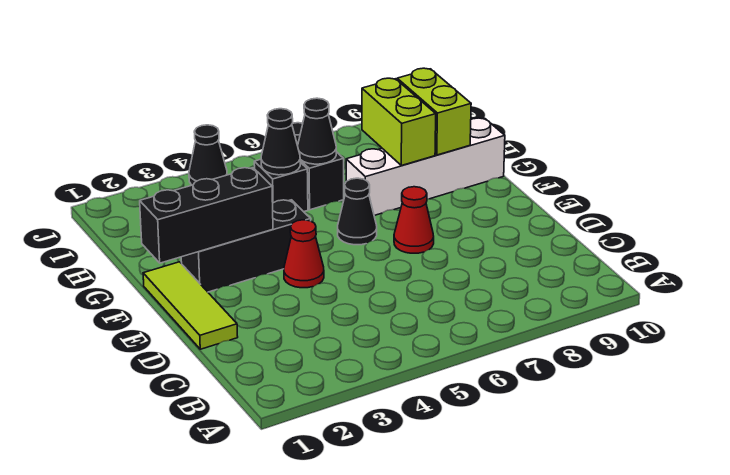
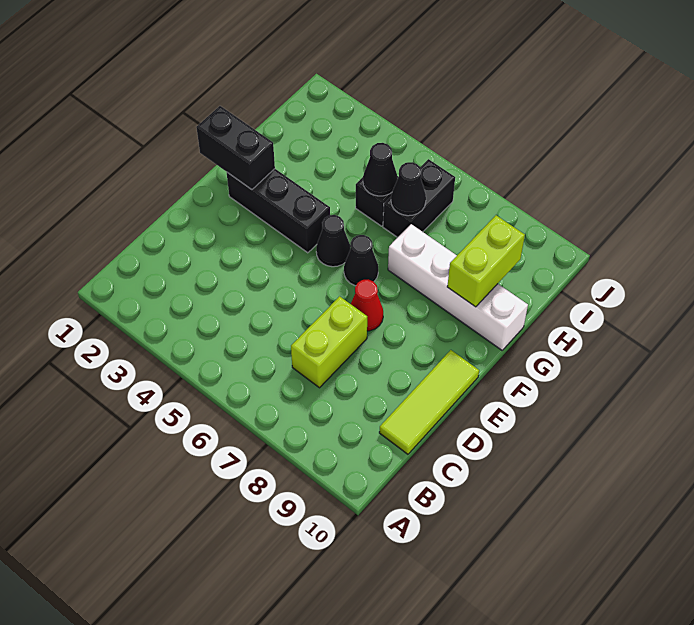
lime tile D1:F1 level 1 -> lime tile C10:E10 level 1
red cone E4 level 1 -> none
black brick F1:F3 level 2 -> black brick F1:F2 level 2
lime brick G8:H8 level 2 -> lime brick C7:D7 level 1
black cone J4 level 1 -> black cone F5 level 1

